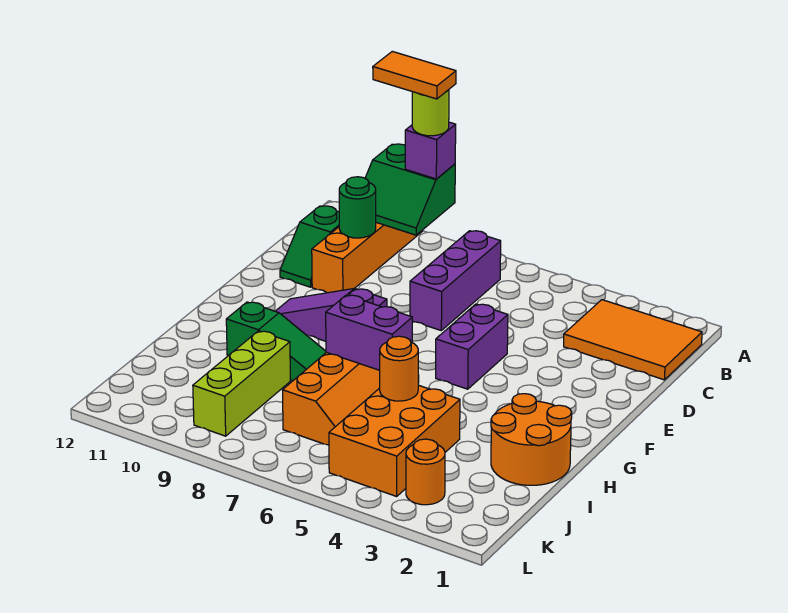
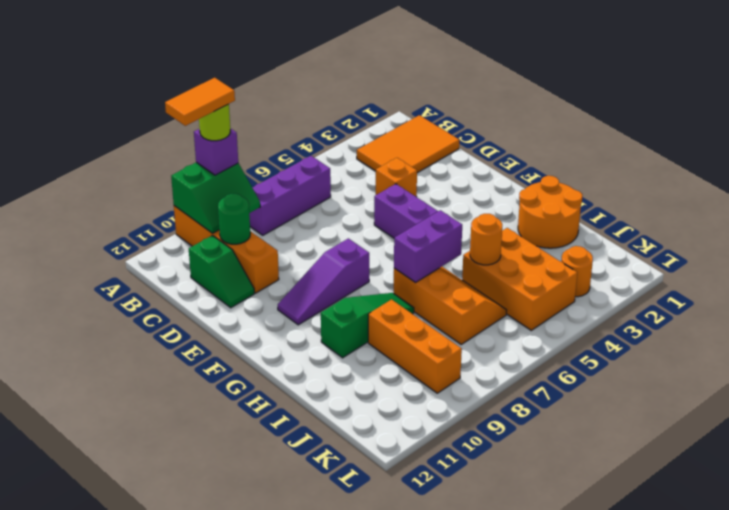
purple brick B7:D7 level 1 -> purple brick B6:B8 level 1
none -> orange brick D4 level 1
lime brick I9:K9 level 1 -> orange brick I9:K9 level 1

